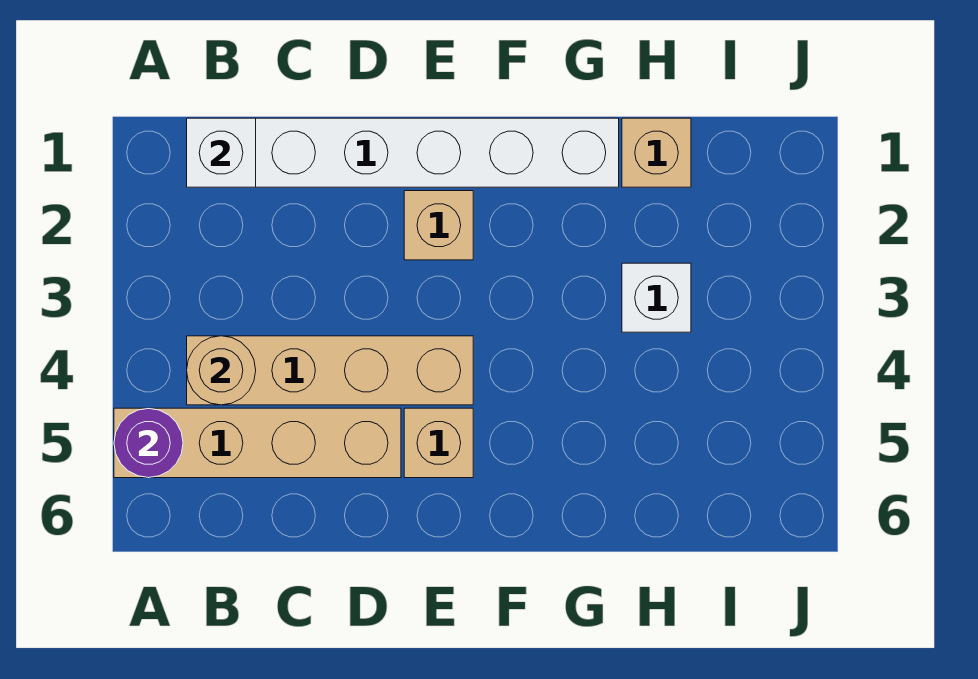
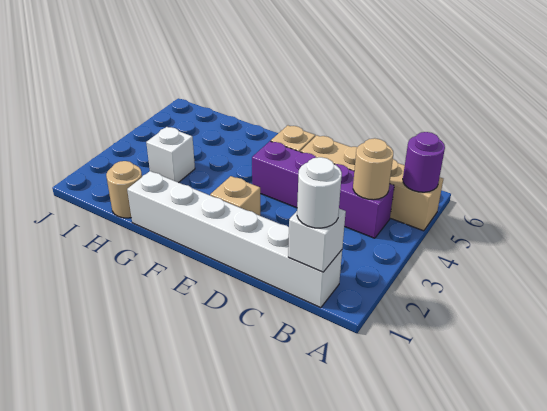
none -> white round brick B1 level 3
tan brick B4:E4 level 1 -> purple brick B4:E4 level 1
tan brick H1 level 1 -> tan round brick H1 level 1

